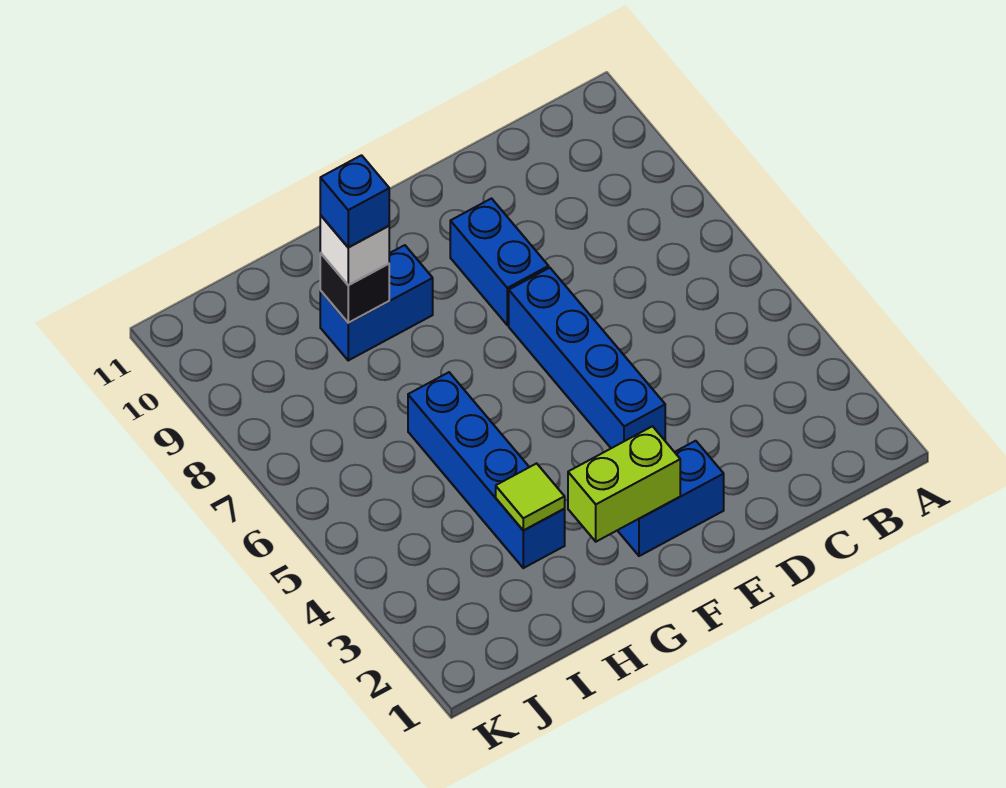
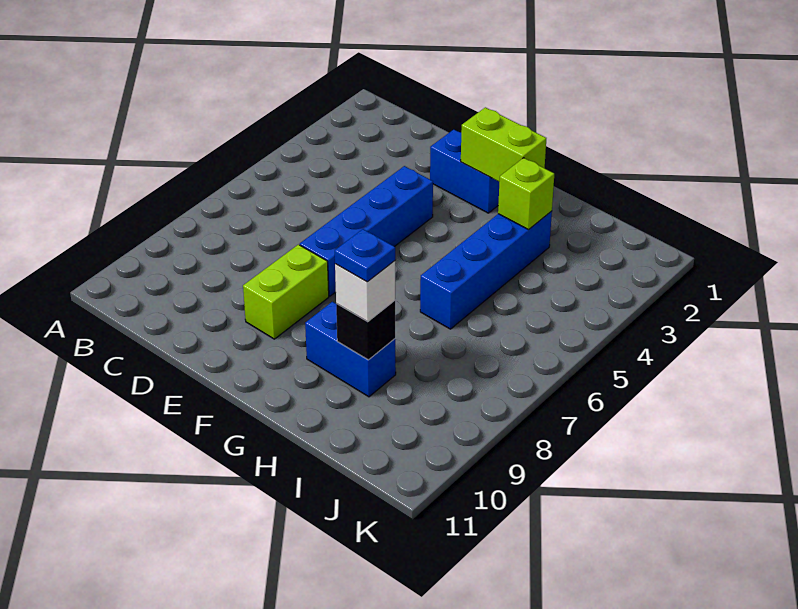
blue brick E8:E9 level 1 -> lime brick E8:E9 level 1
lime tile H3 level 2 -> lime brick H3 level 2
blue brick H9 level 4 -> blue plate H9 level 4

